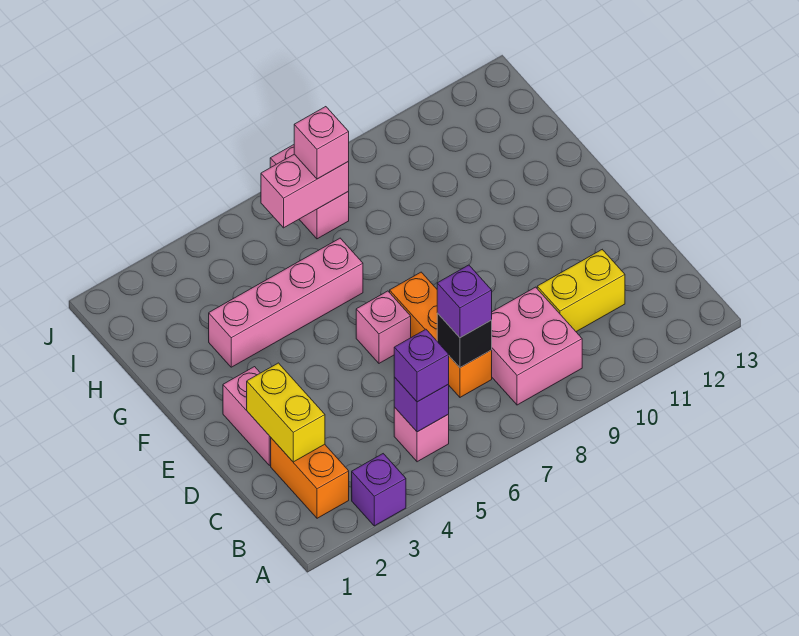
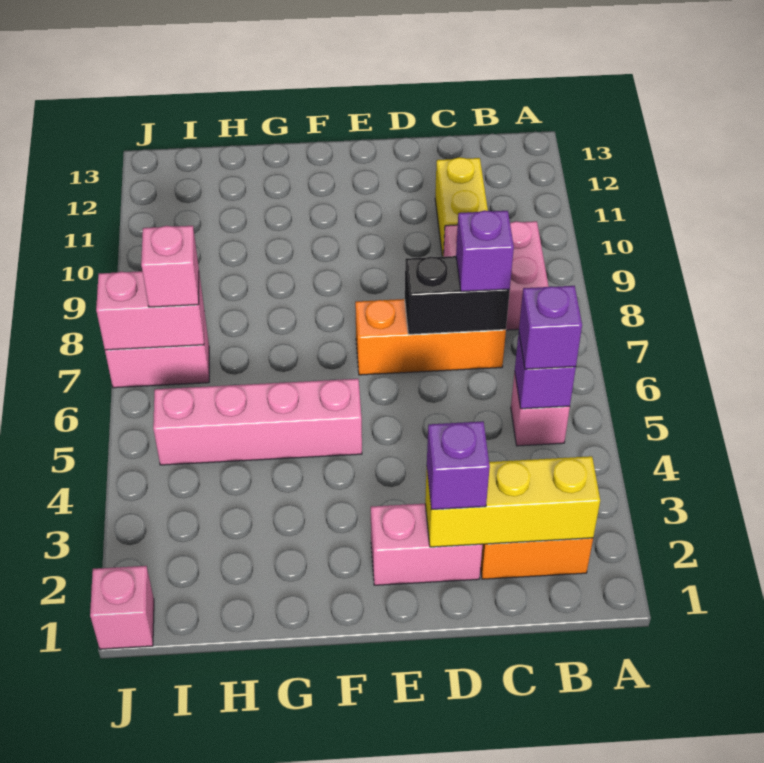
purple brick A3 level 1 -> purple brick D2 level 3
yellow brick C2:D2 level 2 -> yellow brick B2:D2 level 2
black brick C7 level 2 -> black brick C7:D7 level 2
pink brick E6 level 1 -> pink brick J1 level 1
pink brick G3:G6 level 1 -> pink brick F5:I5 level 1
pink brick I6:I7 level 2 -> pink brick I7:J7 level 2

